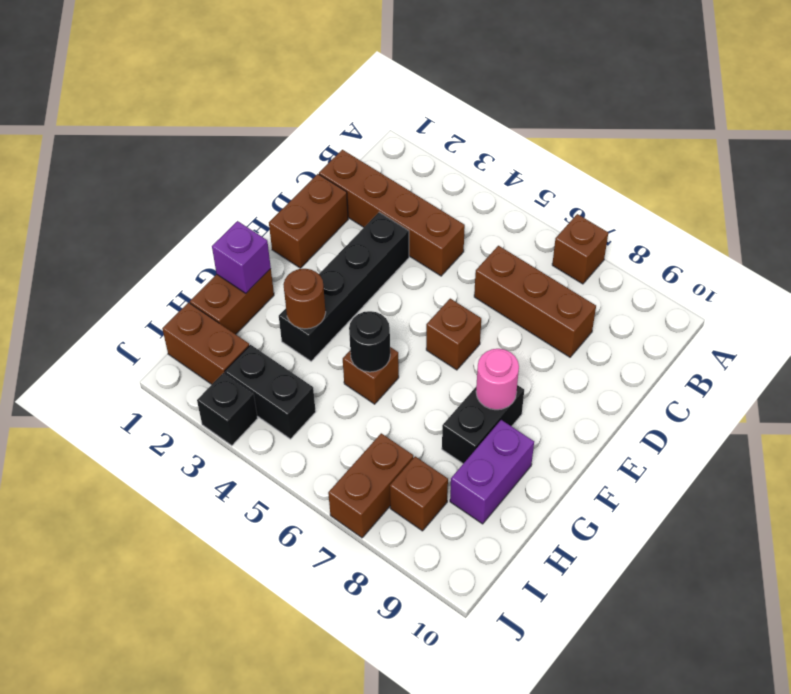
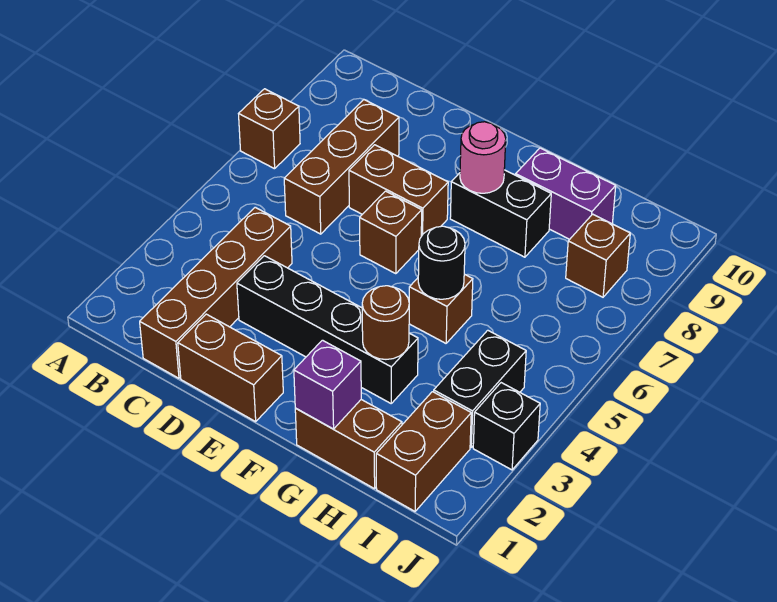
brown brick I7:J7 level 1 -> brown brick D7:E7 level 1

